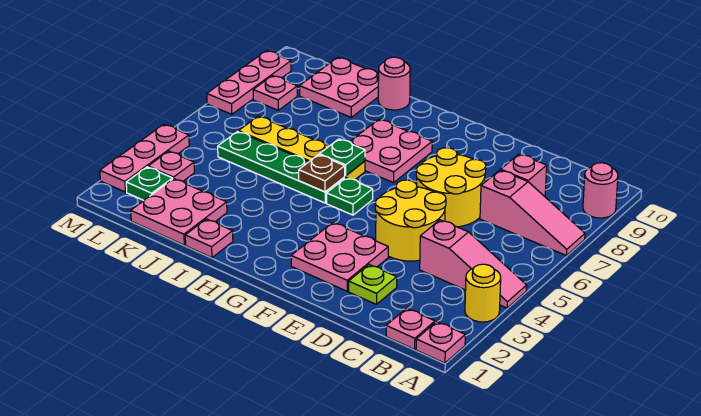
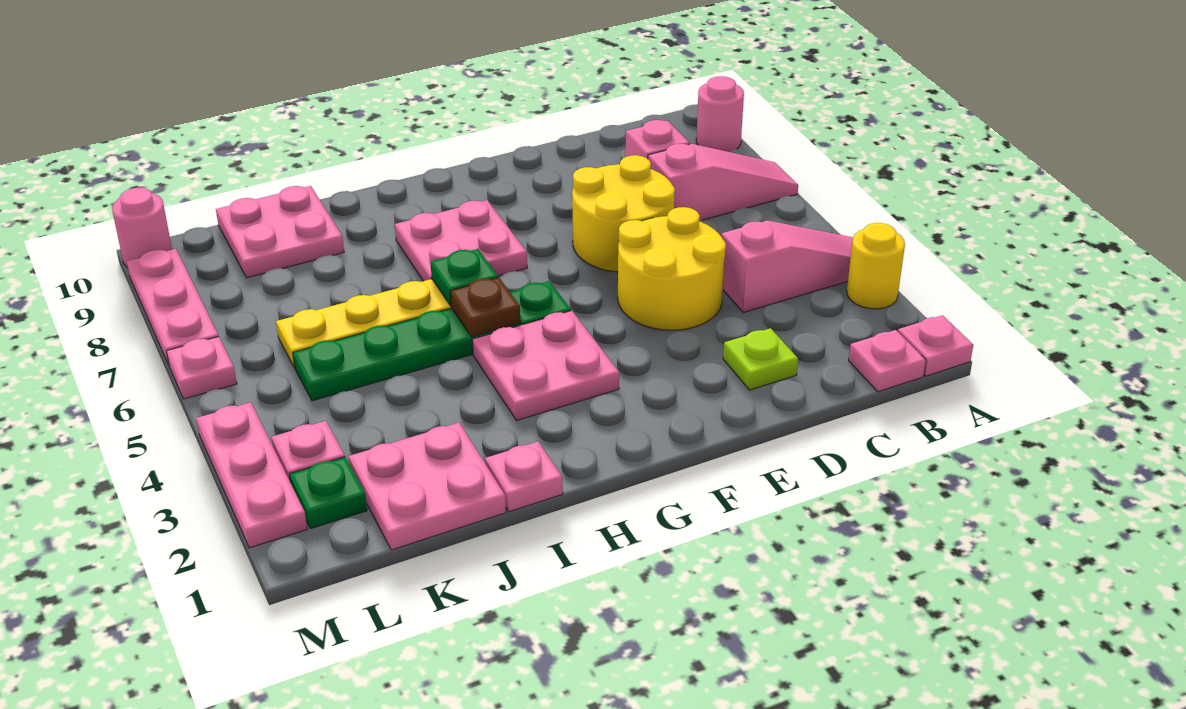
pink plate E2:F3 level 1 -> pink plate G3:H4 level 1
pink round brick I10 level 1 -> pink round brick M10 level 1
pink plate L8 level 1 -> pink plate M6 level 1

